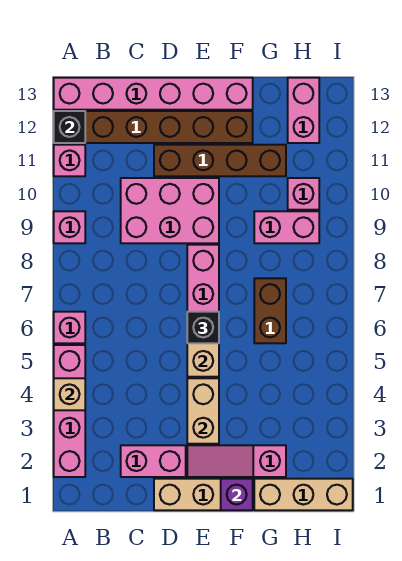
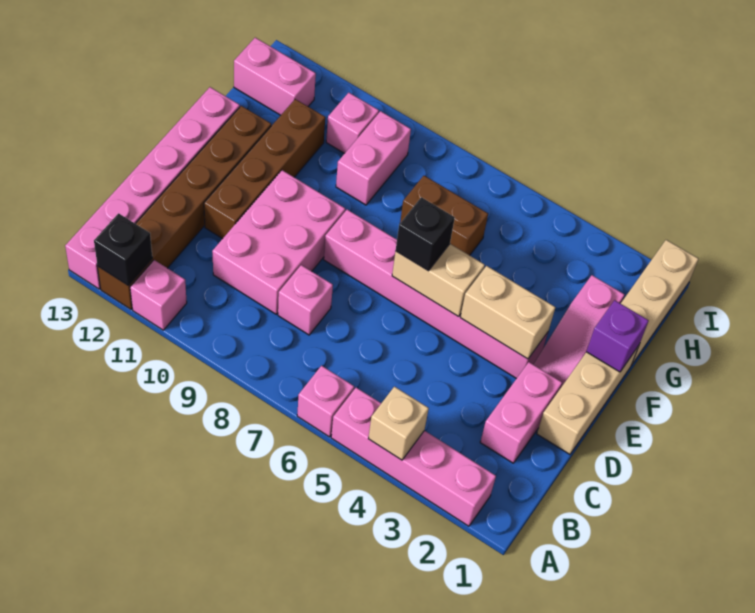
pink brick A9 level 1 -> pink brick C8 level 1

